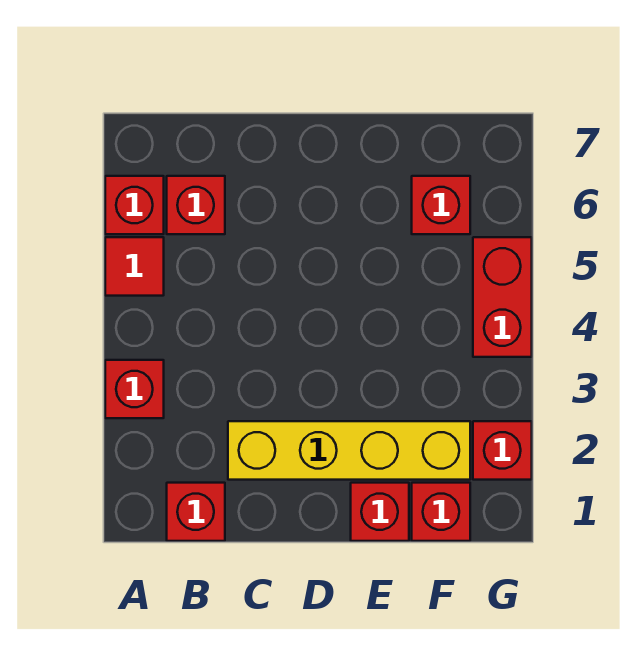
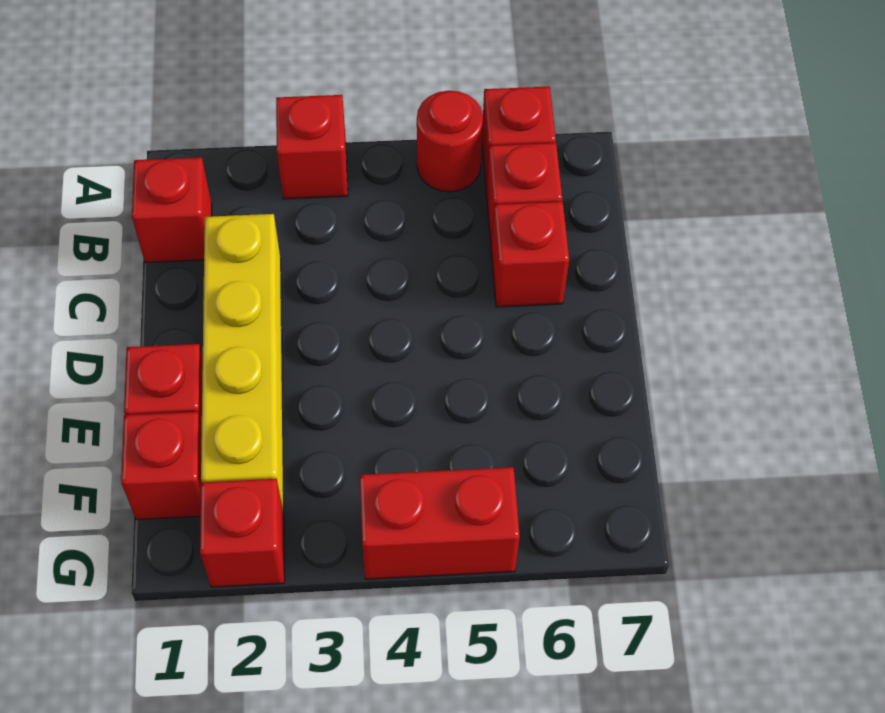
red tile A5 level 1 -> red round brick A5 level 1
red brick F6 level 1 -> red brick C6 level 1

